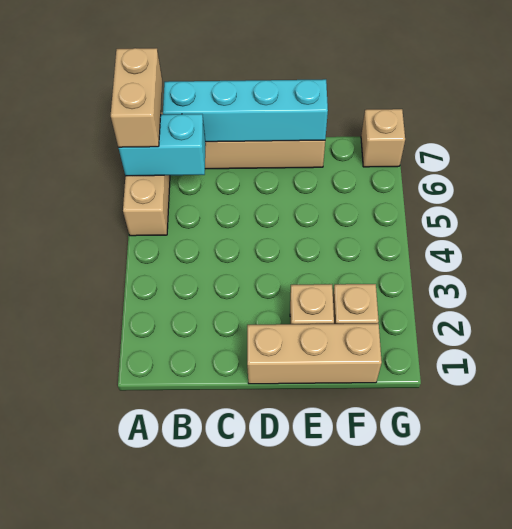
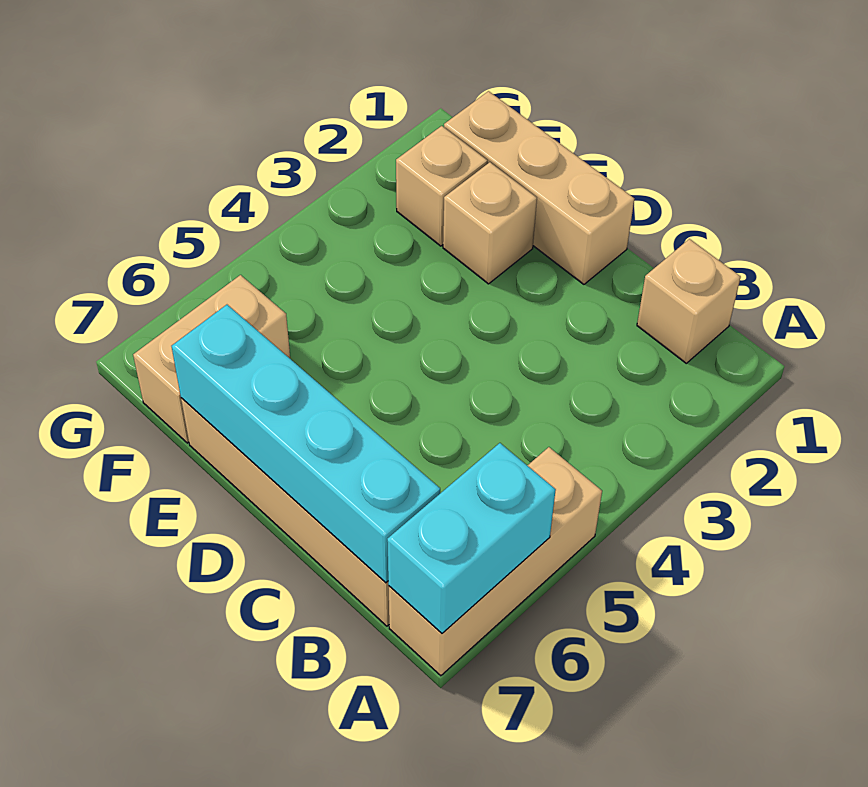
cyan brick A6:B6 level 2 -> cyan brick A6:A7 level 2
tan brick A6:A7 level 3 -> tan brick F6:F7 level 1
tan brick G7 level 1 -> tan brick B1 level 1

